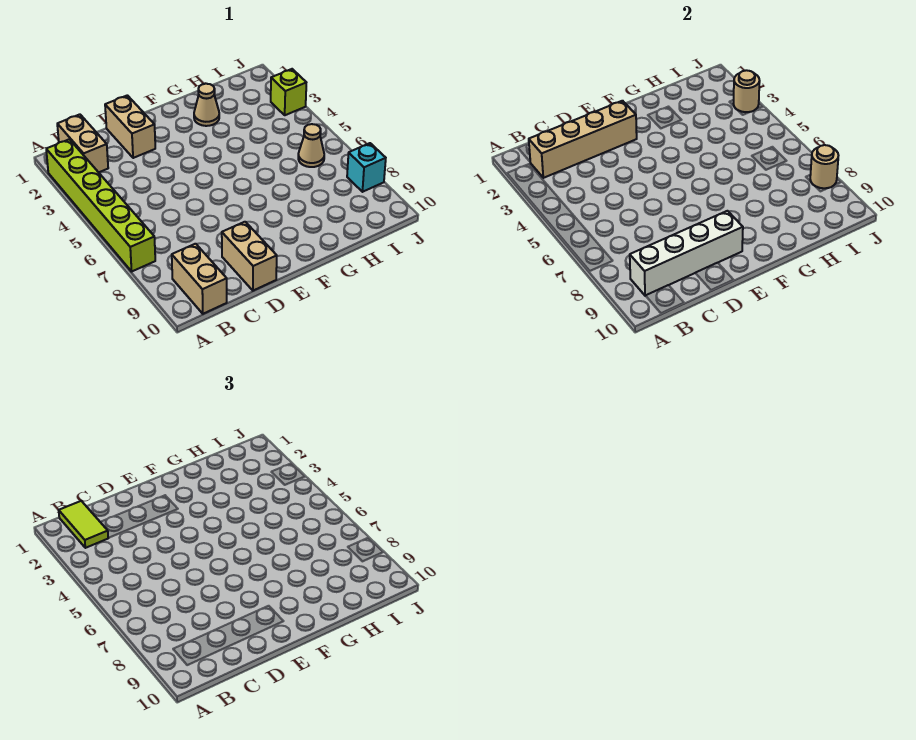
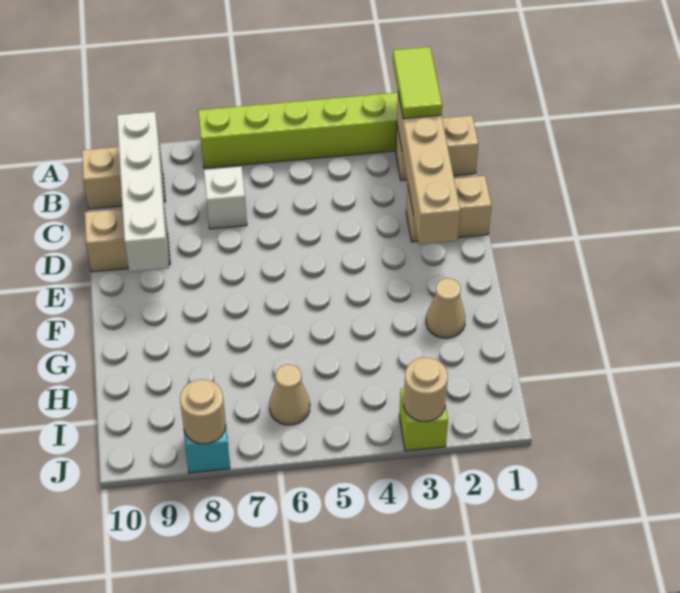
lime tile B1:B2 level 3 -> lime tile A2:B2 level 3
none -> white brick C7 level 1

